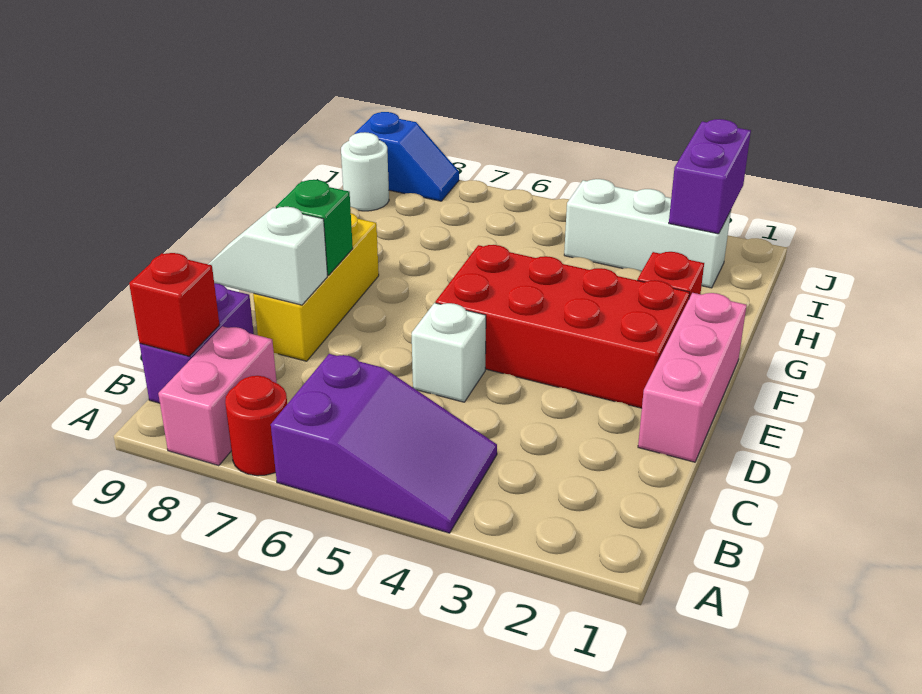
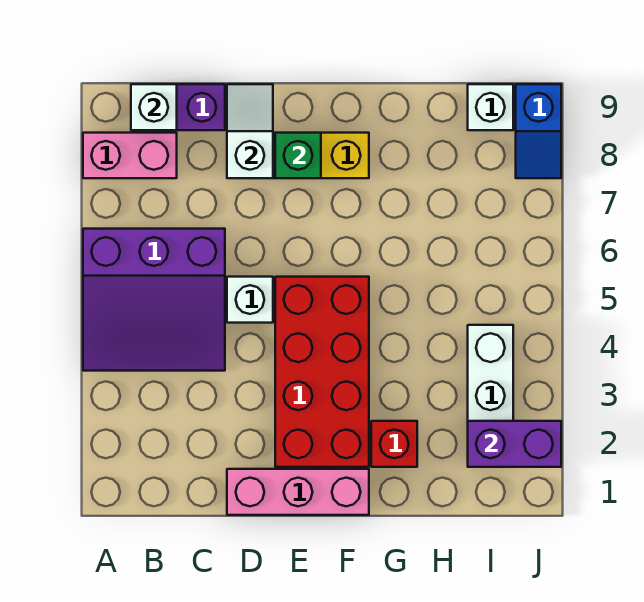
purple slope A4:B6 level 1 top 6 -> purple slope A4:C6 level 1 top 6
red round brick A7 level 1 -> none
red brick B9 level 2 -> white brick B9 level 2
white round brick I9 level 1 -> white brick I9 level 1

